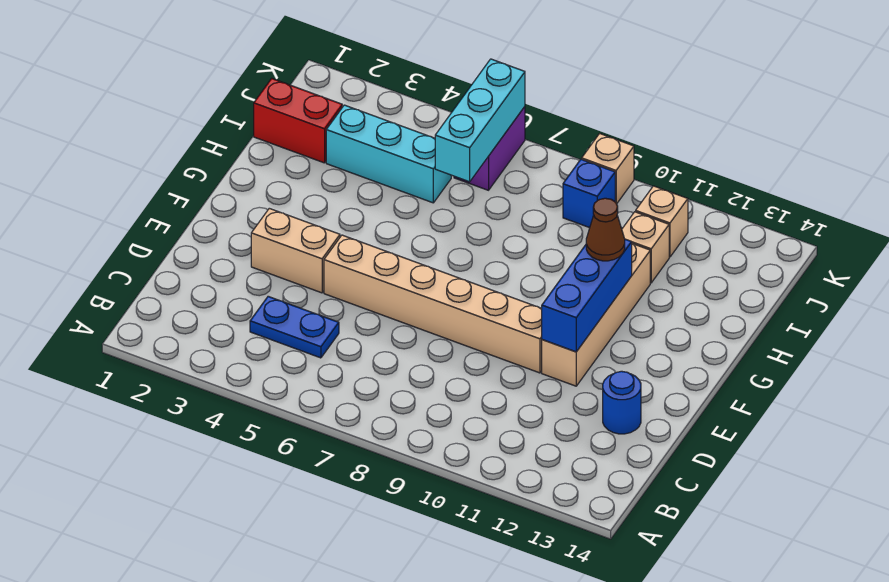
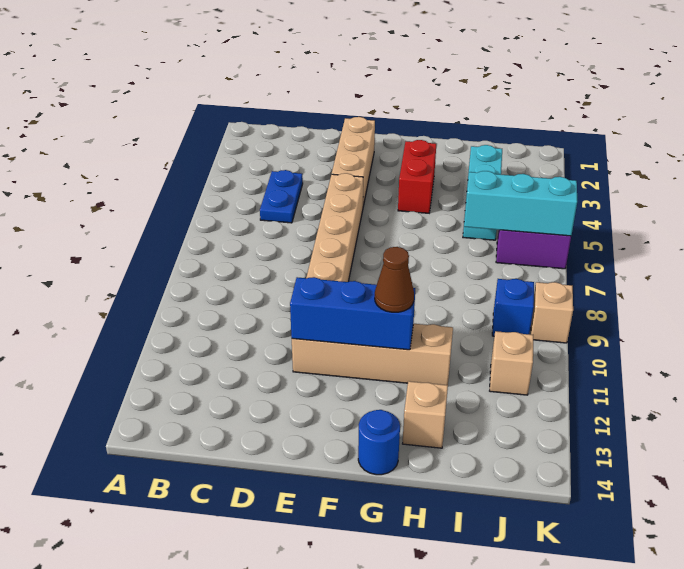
blue round brick D13 level 1 -> blue round brick G14 level 1
tan brick E3:E4 level 1 -> tan brick E2:E4 level 1
red brick I1:I2 level 1 -> red brick G3:G4 level 1
tan brick I11 level 1 -> tan brick H13 level 1

